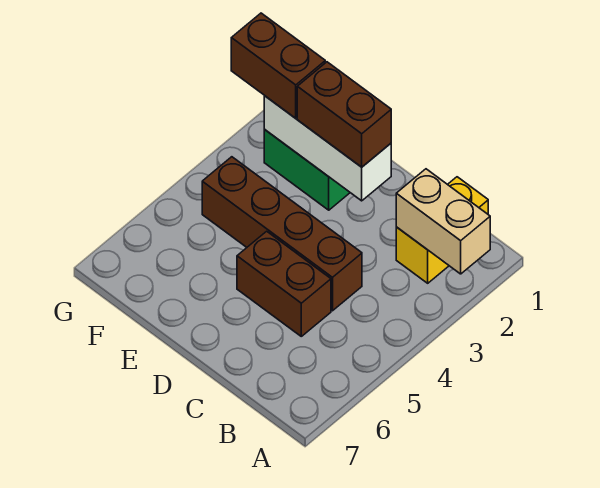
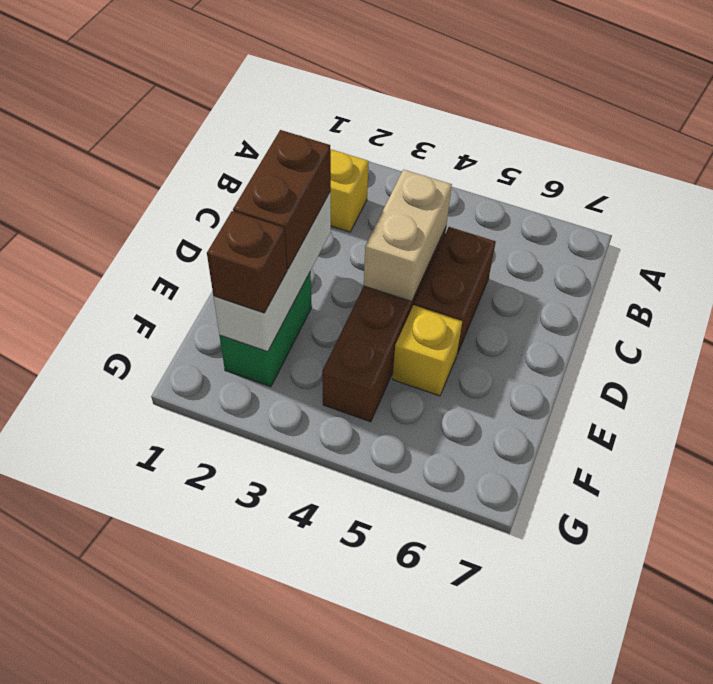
tan brick A2:B2 level 2 -> tan brick C4:D4 level 2
none -> yellow brick E5 level 1
brown brick F2:G2 level 3 -> brown brick F2 level 3

